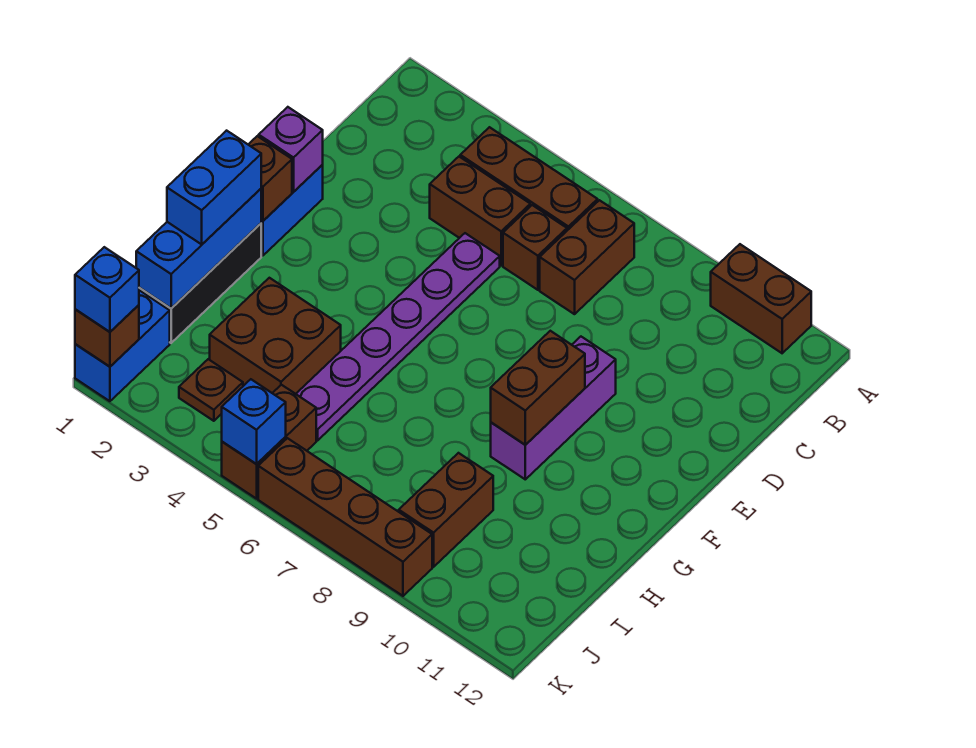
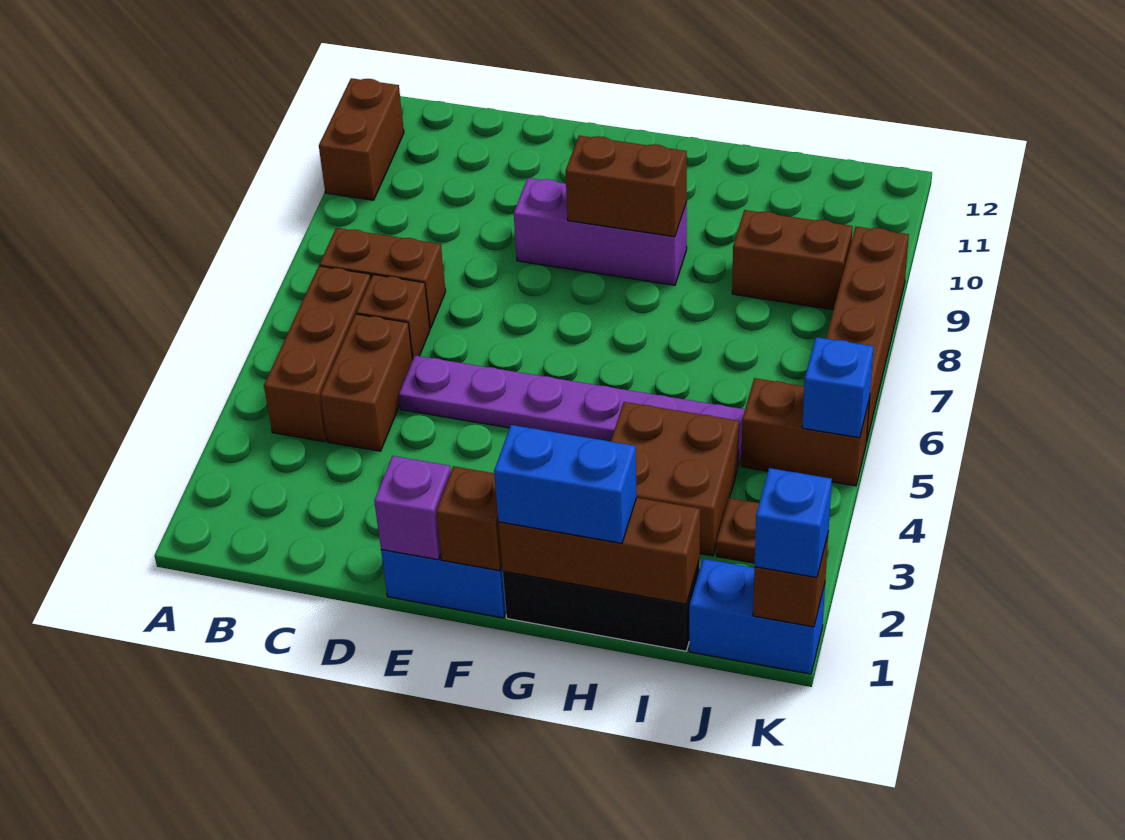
blue brick G1:I1 level 2 -> brown brick G1:I1 level 2

